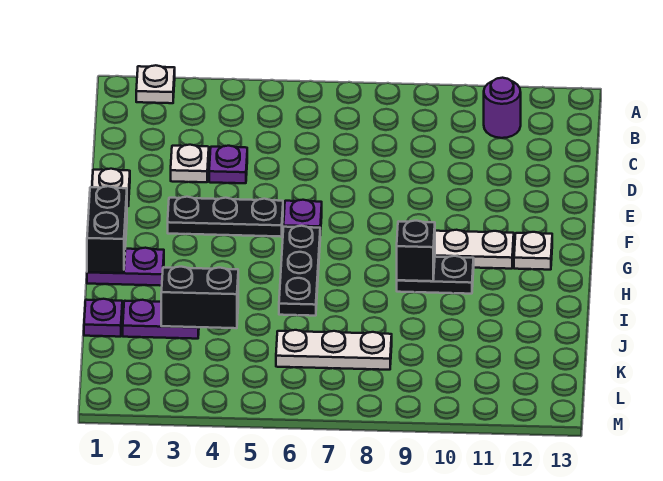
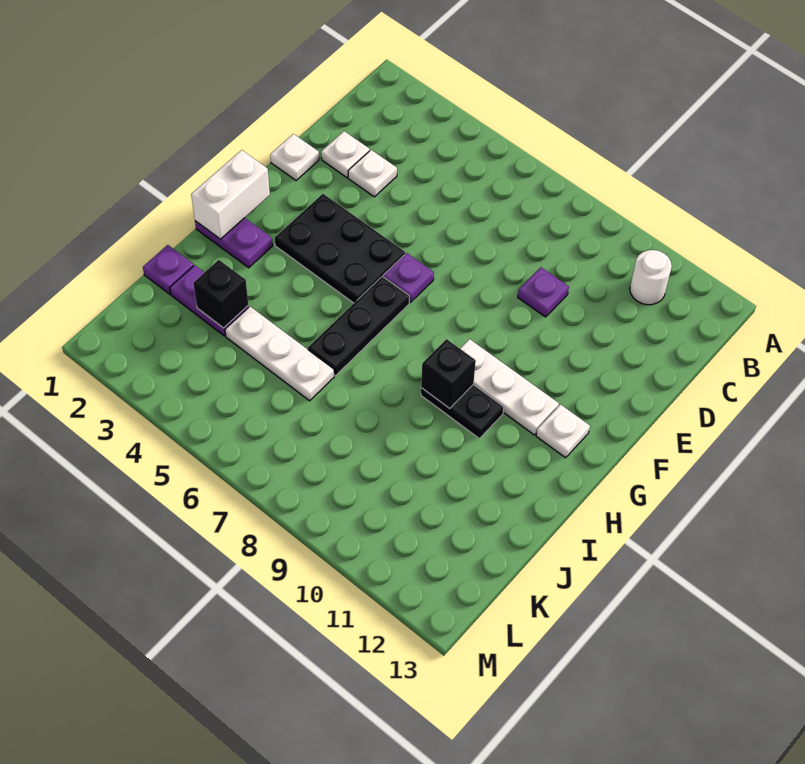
white plate A2 level 1 -> white plate D2 level 1
purple round brick B11 level 1 -> white round brick B11 level 1
purple plate D4 level 1 -> purple plate D9 level 1
black plate F3:F5 level 1 -> black plate F3:G5 level 1
black brick G1:H1 level 2 -> white brick G1:H1 level 2
black brick J3:J4 level 2 -> black brick J3 level 2
white plate K6:K8 level 1 -> white plate J4:J6 level 1

